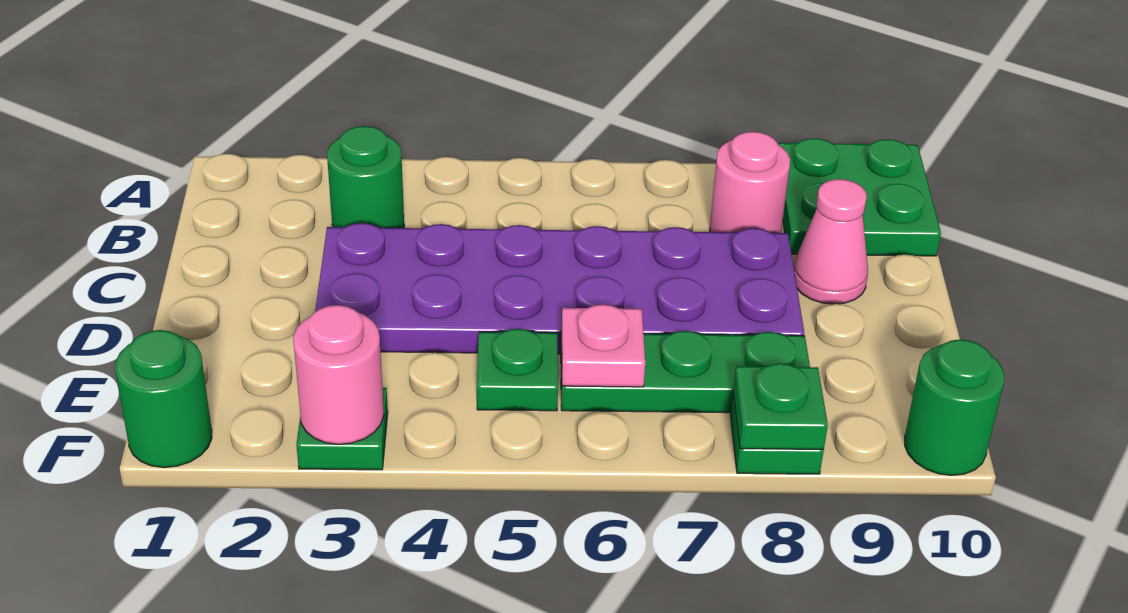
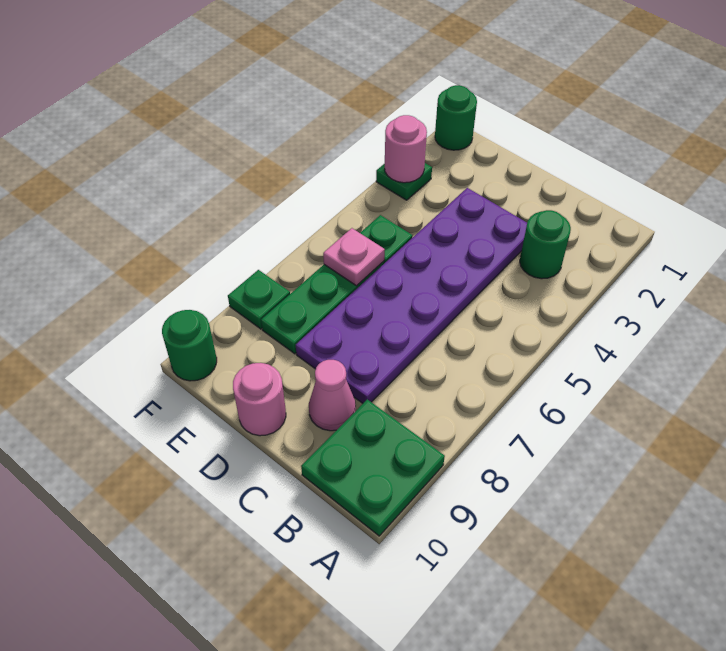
pink round brick B8 level 1 -> pink round brick D10 level 1
green plate F8 level 2 -> none

